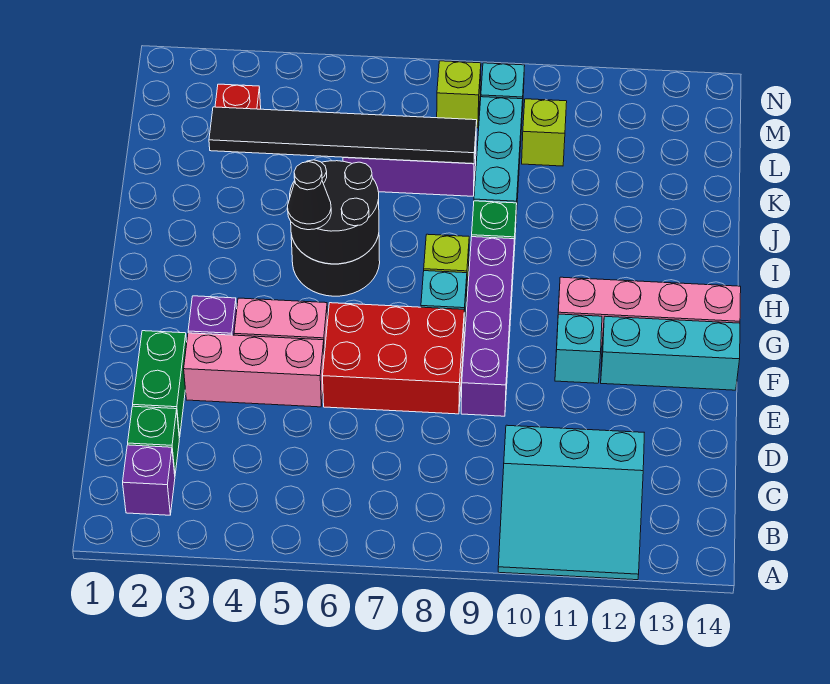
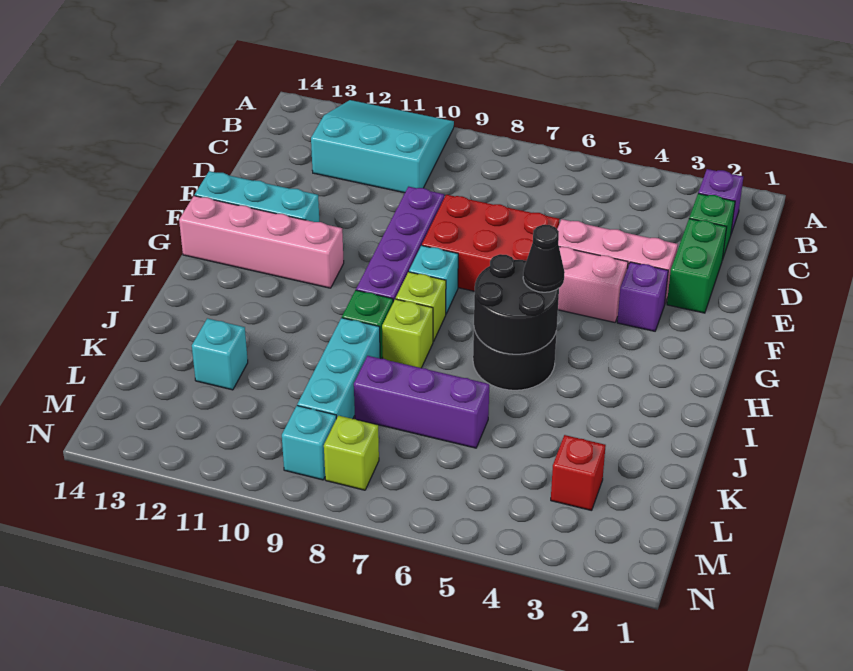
cyan brick F11 level 1 -> cyan brick K12 level 1
black tile K3:K8 level 2 -> none
lime brick L10 level 1 -> lime brick I8 level 1

